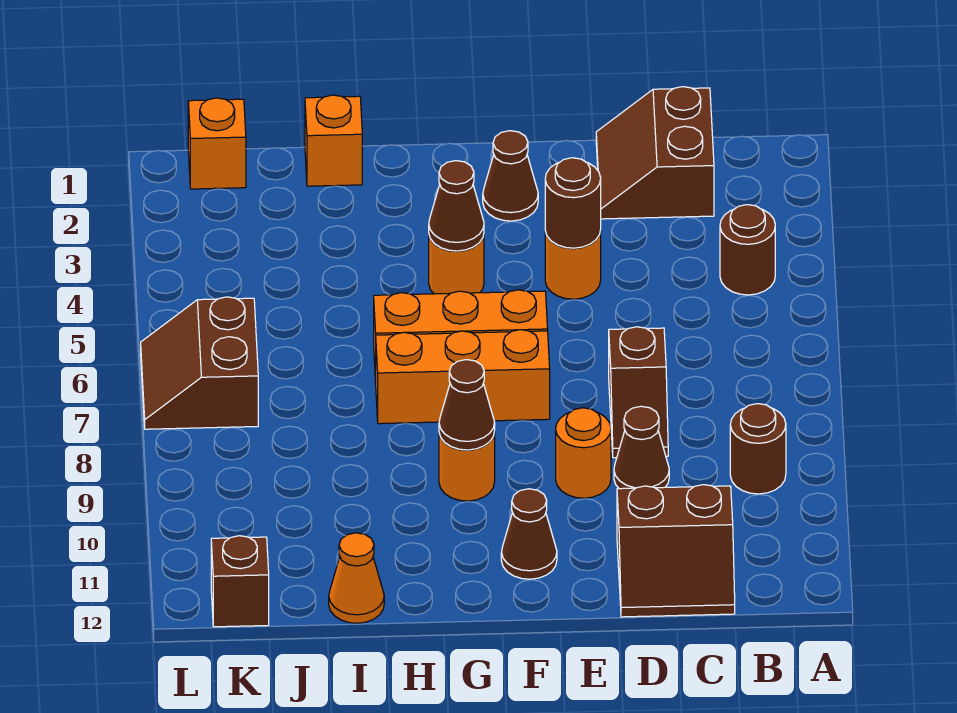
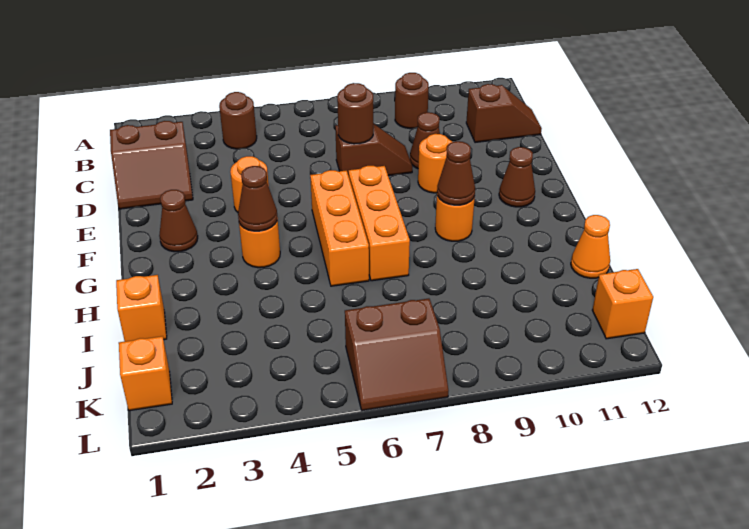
brown slope C11:D12 level 1 top 11 -> brown slope C11:C12 level 1 top 11
brown round brick E4 level 2 -> brown round brick D7 level 2
brown brick K12 level 1 -> orange brick K12 level 1

